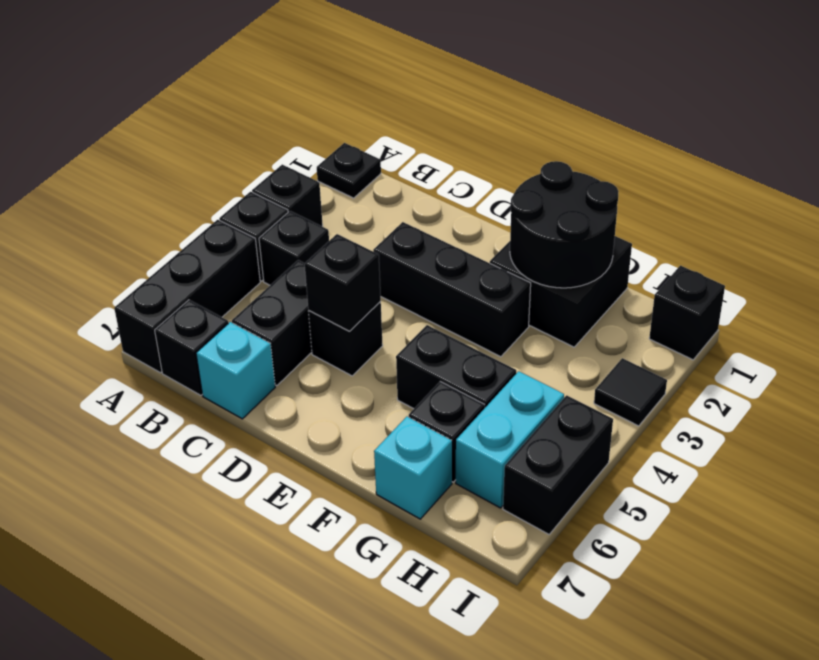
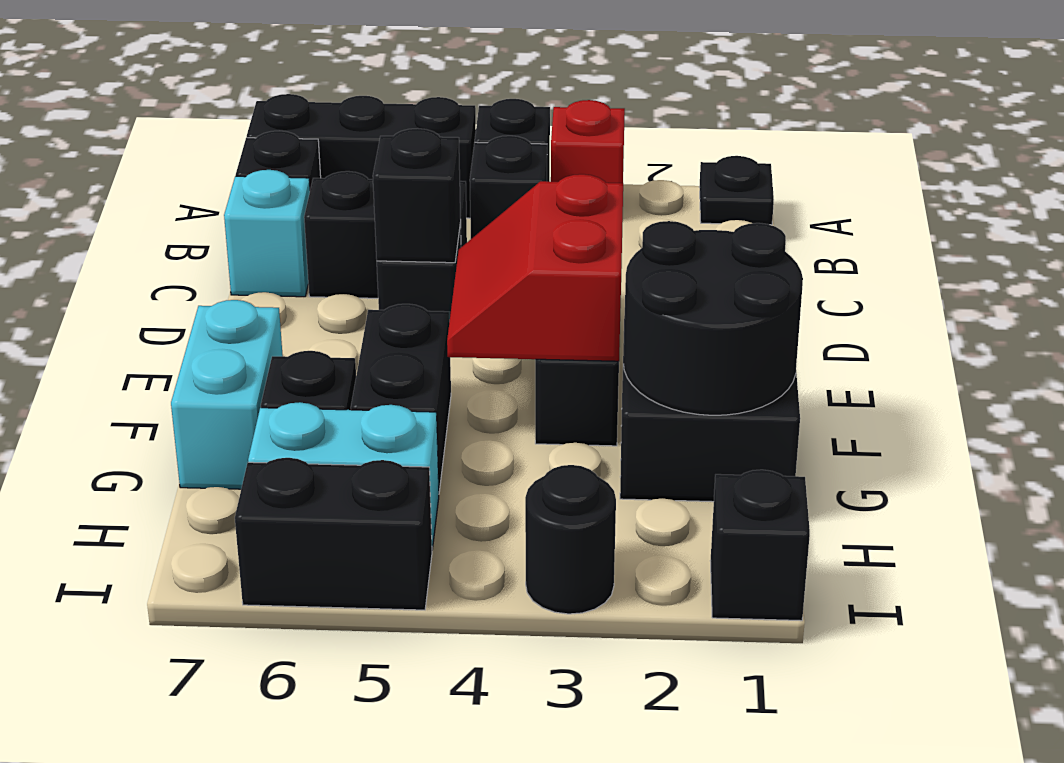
black brick A3 level 1 -> red brick A3 level 1
none -> red slope E3:F4 level 2 top 3
cyan brick G7 level 1 -> cyan brick F7:G7 level 1
black tile I3 level 1 -> black round brick I3 level 1

